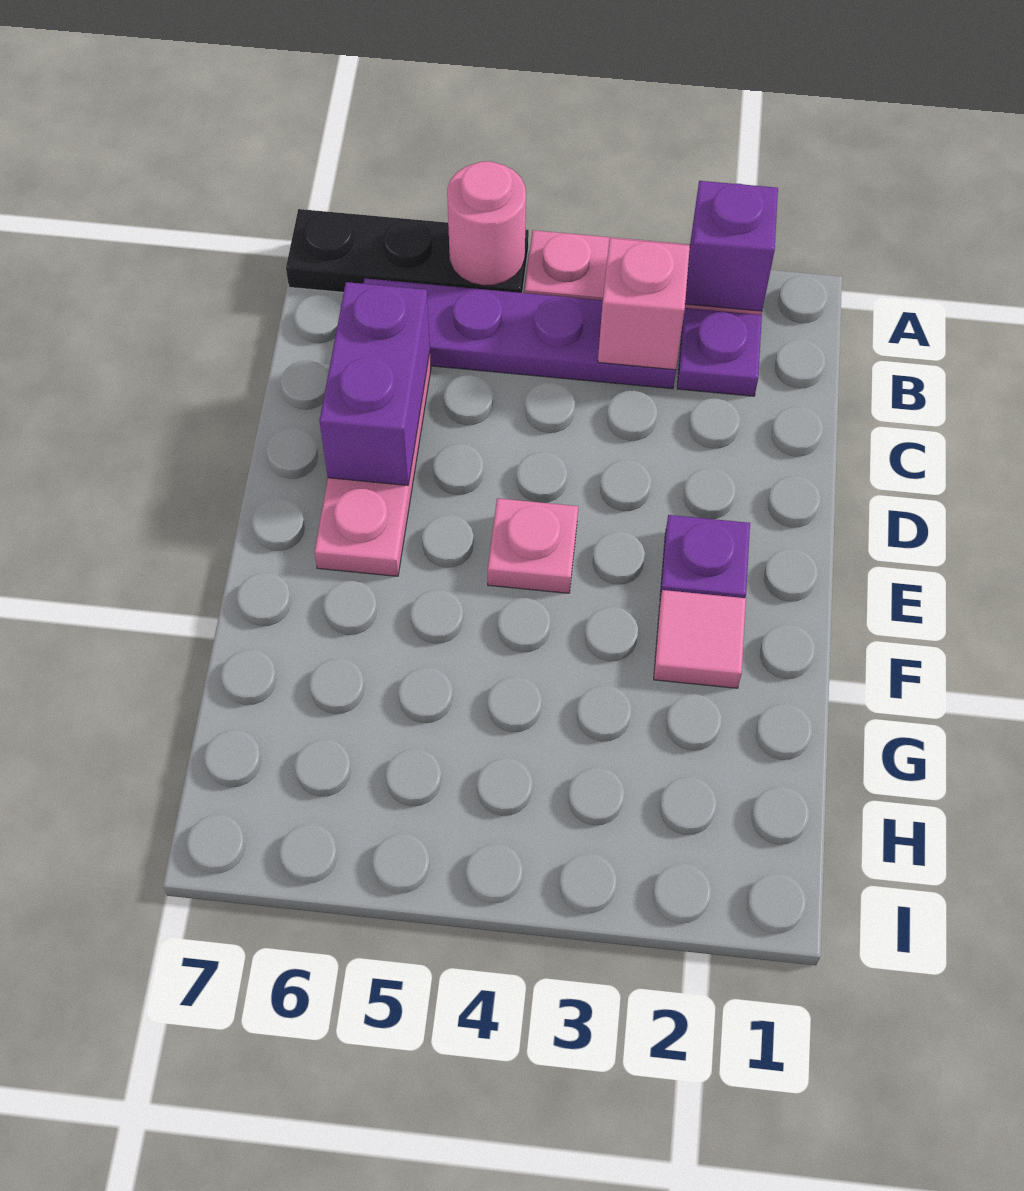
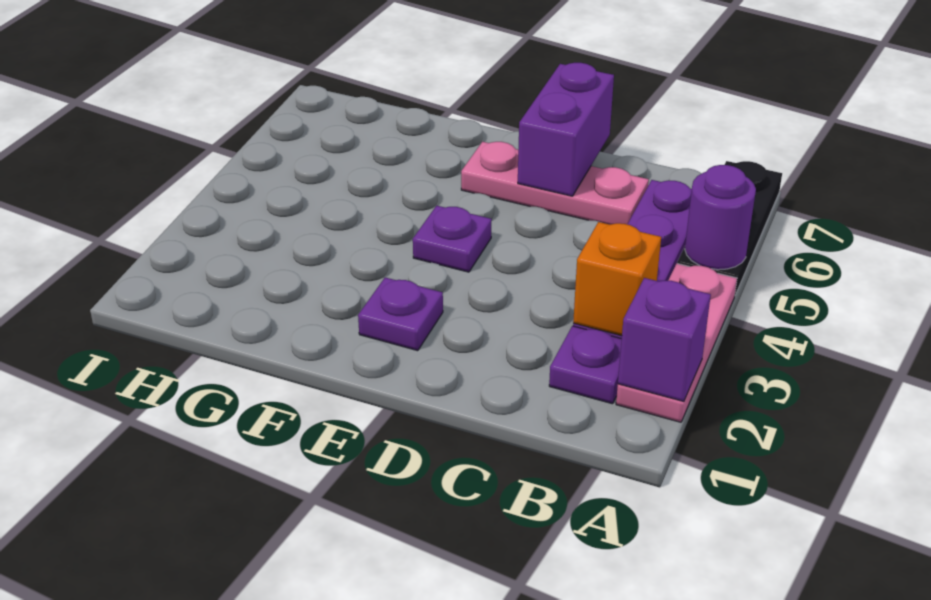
pink round brick A5 level 2 -> purple round brick A5 level 2
pink brick B3 level 2 -> orange brick B3 level 2
purple brick C6:D6 level 2 -> purple brick D6:D7 level 2
pink plate E4 level 1 -> purple plate E4 level 1
pink tile F2 level 1 -> none

